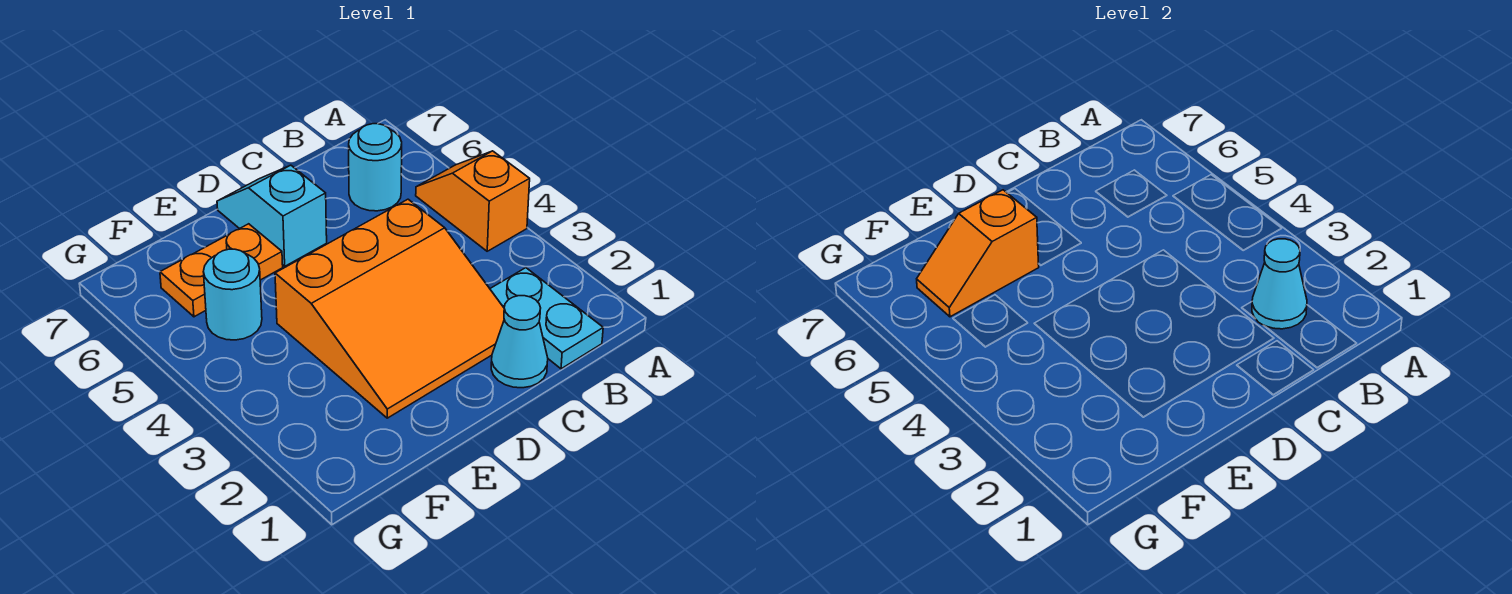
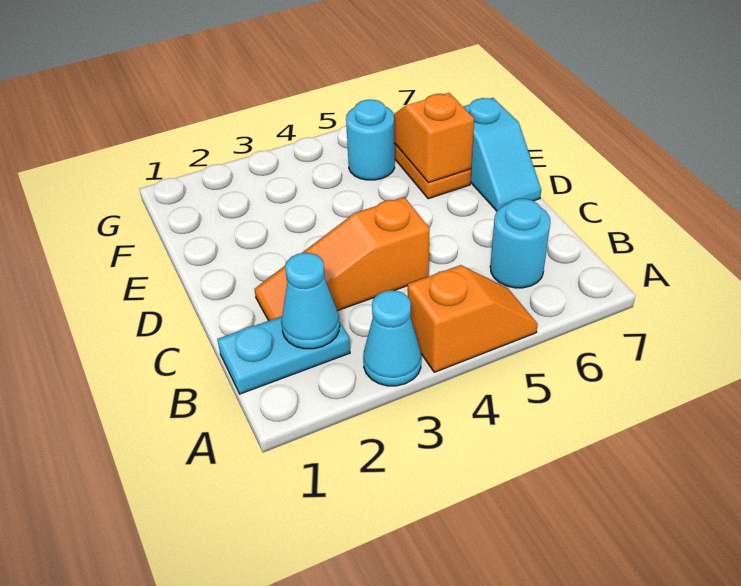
cyan cone C1 level 1 -> cyan cone A3 level 1
orange slope C2:E4 level 1 top 4 -> orange slope C2:C4 level 1 top 4
cyan slope D6:D7 level 1 top 6 -> cyan slope D7:E7 level 1 top E

